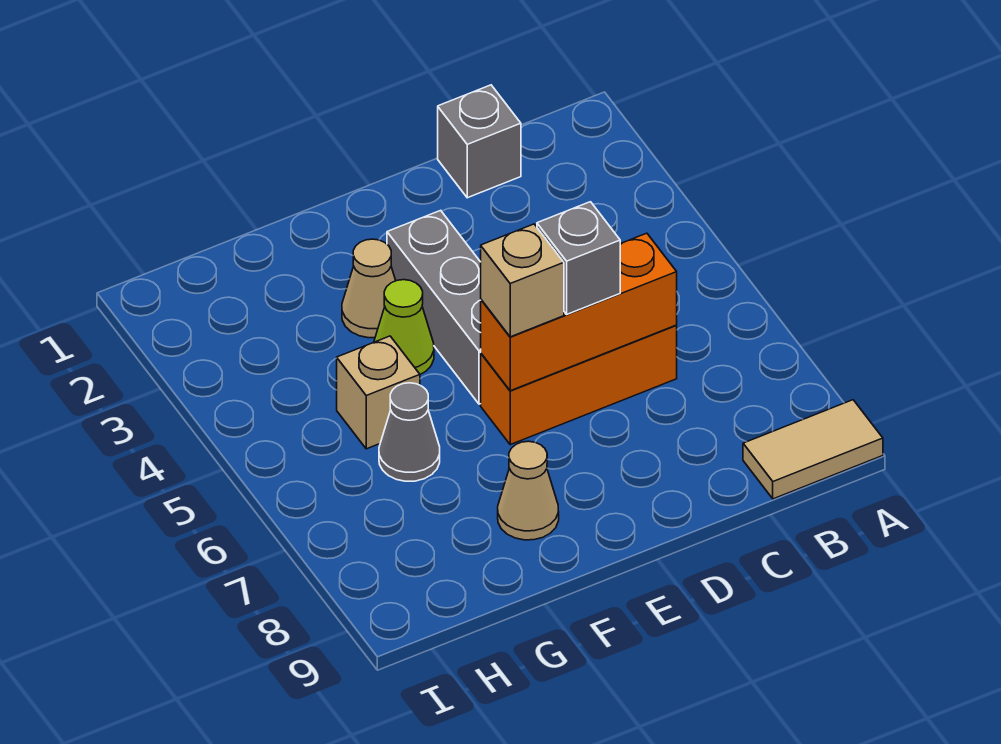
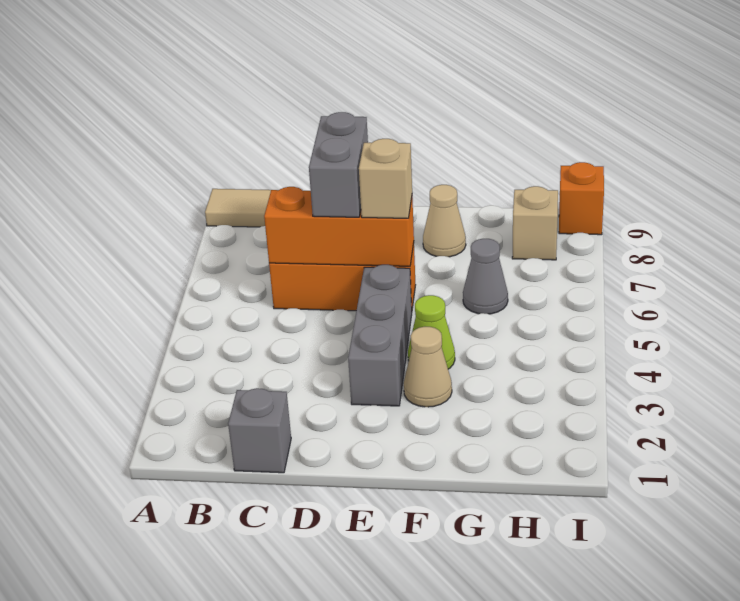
grey brick D6 level 3 -> grey brick D6:D7 level 3
tan brick G5 level 1 -> tan brick H8 level 1
none -> orange brick I9 level 1

